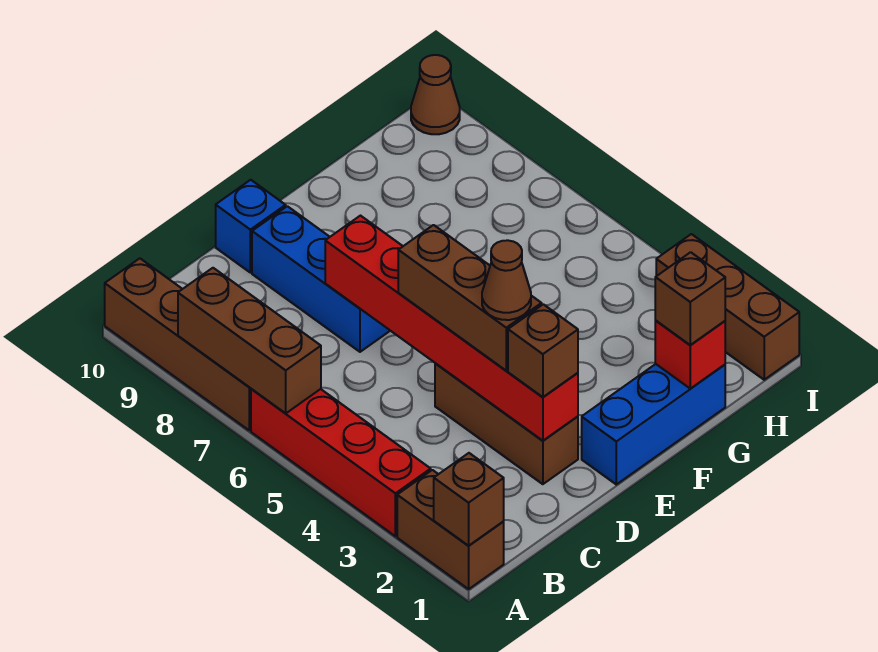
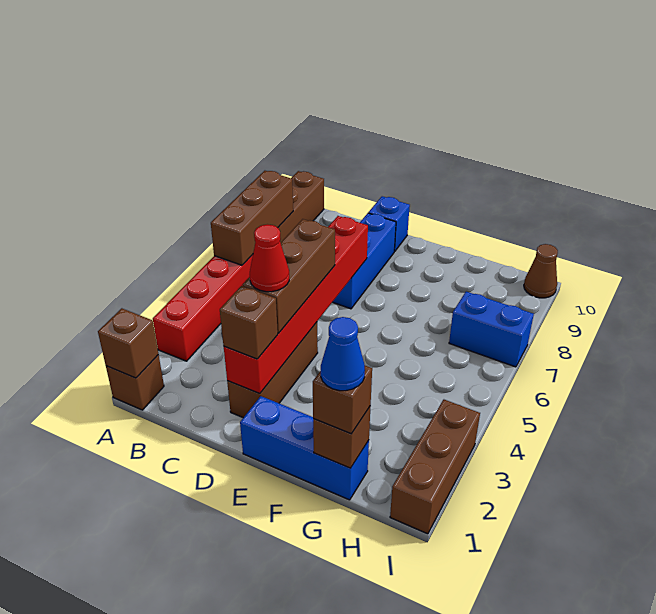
brown brick A1:A2 level 1 -> brown brick A1 level 1
brown cone D3 level 4 -> red cone D3 level 4
red brick G1 level 2 -> brown brick G1 level 2
none -> blue cone G1 level 4
none -> blue brick H7:I7 level 1

